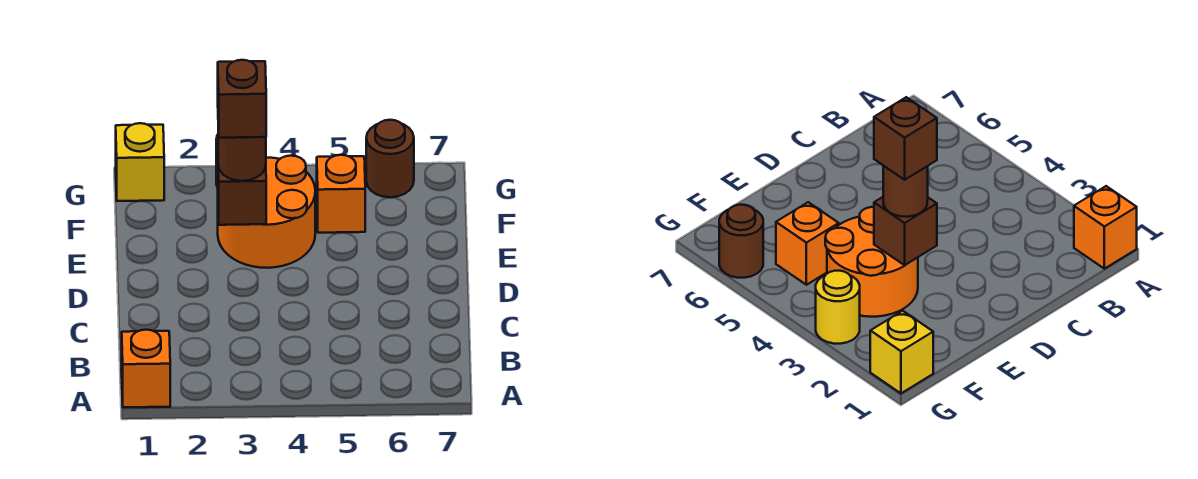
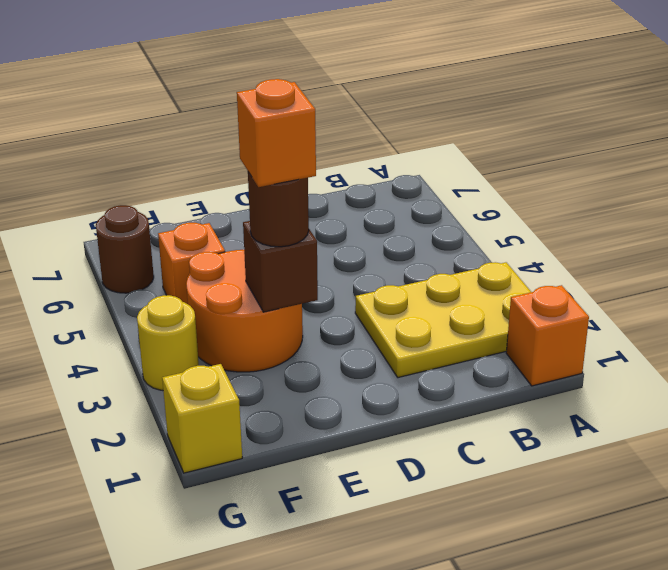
none -> yellow plate A2:C3 level 1
brown brick E3 level 4 -> orange brick E3 level 4

